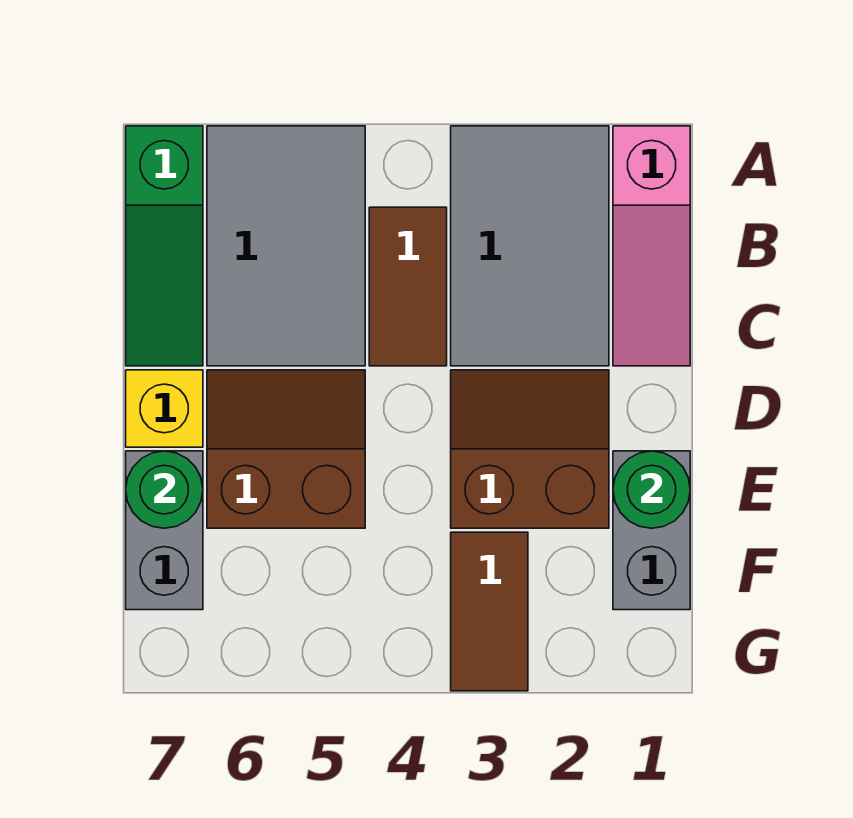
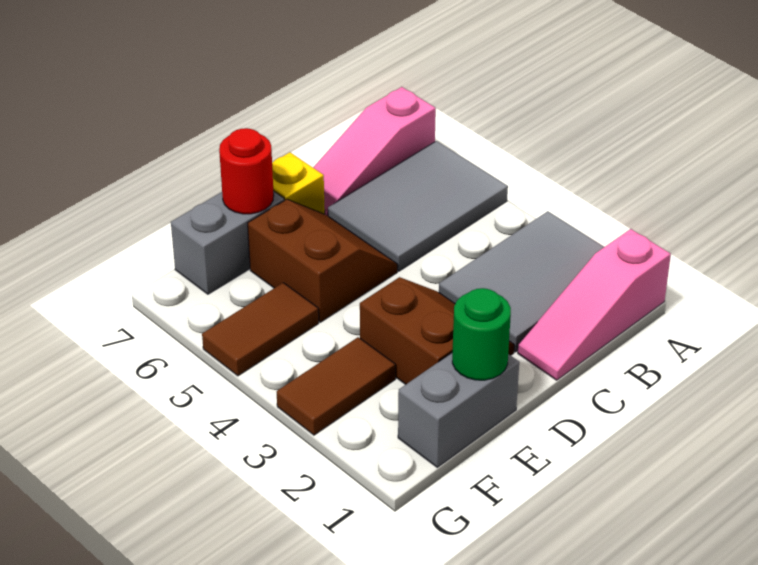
green slope A7:C7 level 1 top A -> pink slope A7:C7 level 1 top A
brown tile B4:C4 level 1 -> brown tile F5:G5 level 1
green round brick E7 level 2 -> red round brick E7 level 2

